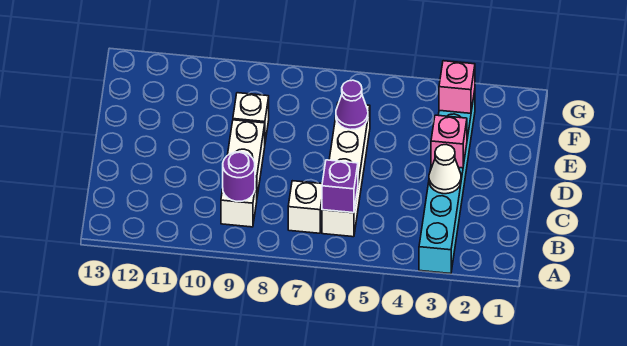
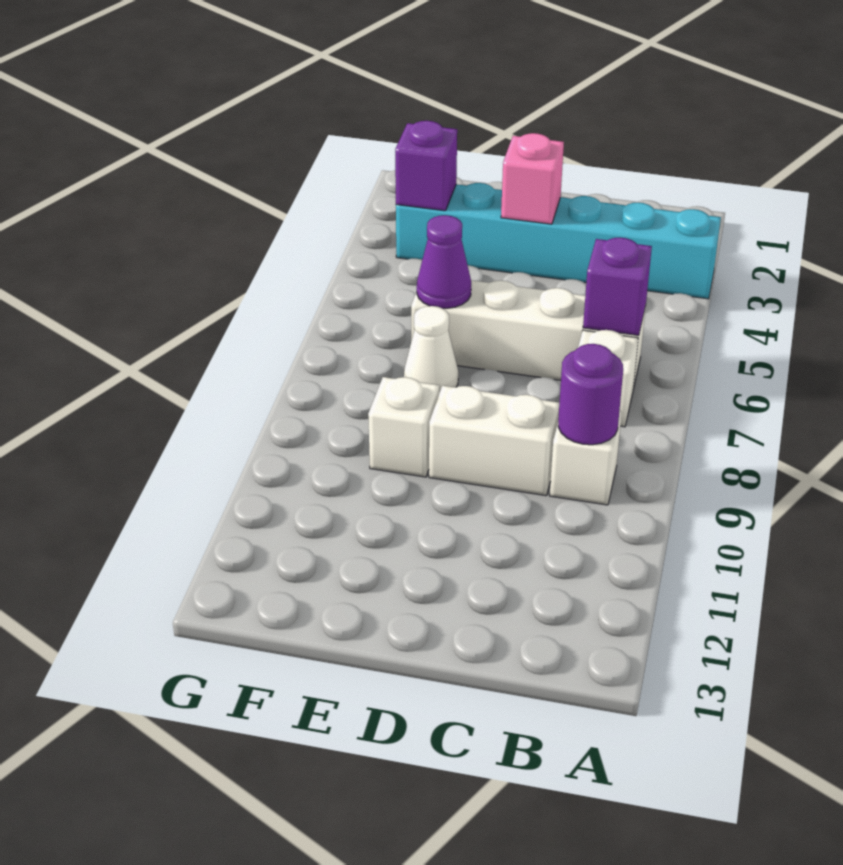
white cone C3 level 2 -> white cone E7 level 1
pink brick F3 level 2 -> purple brick F3 level 2

